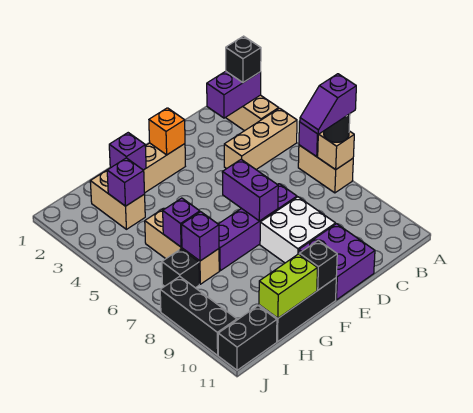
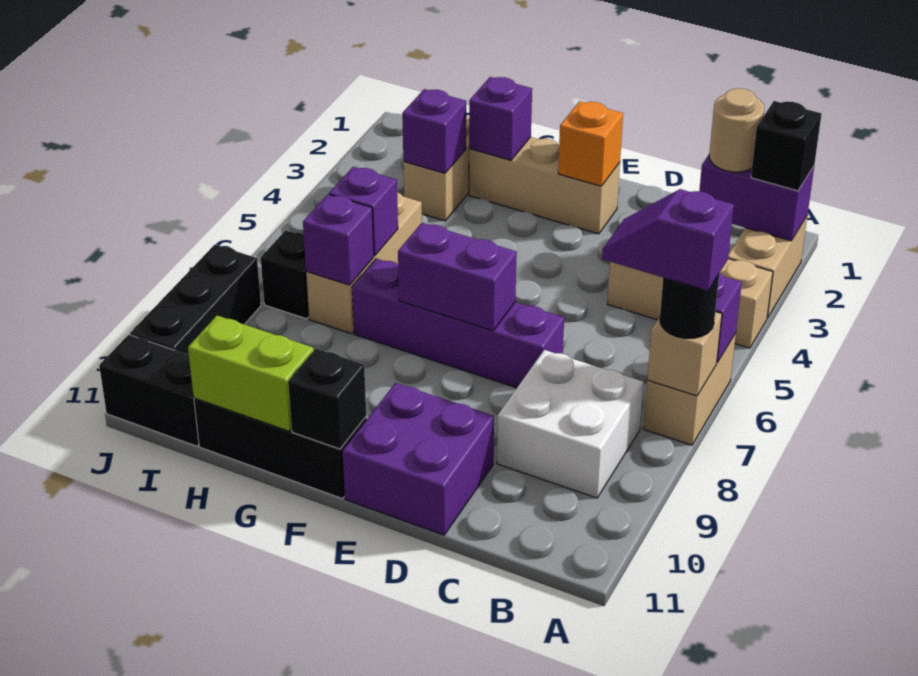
none -> tan round brick B2 level 3
white brick D8:E9 level 1 -> white brick B8:C9 level 1
purple brick E6:E7 level 2 -> purple brick E7:F7 level 2

